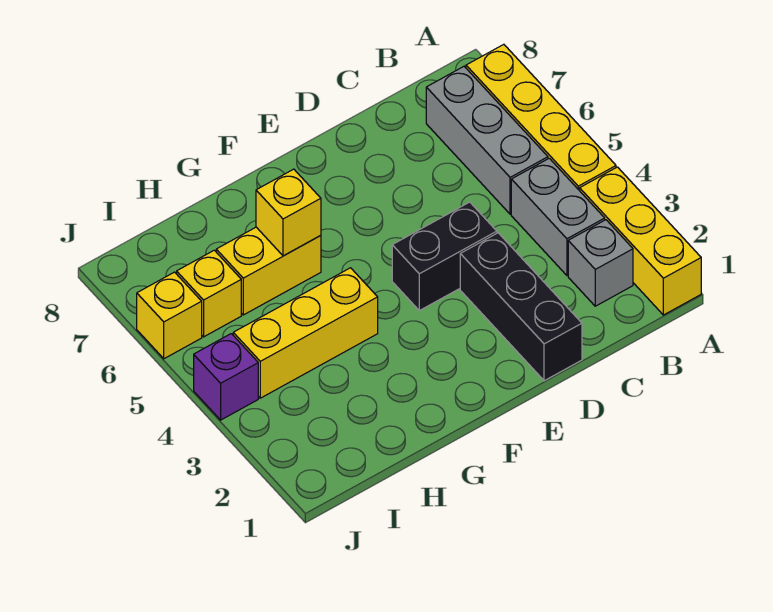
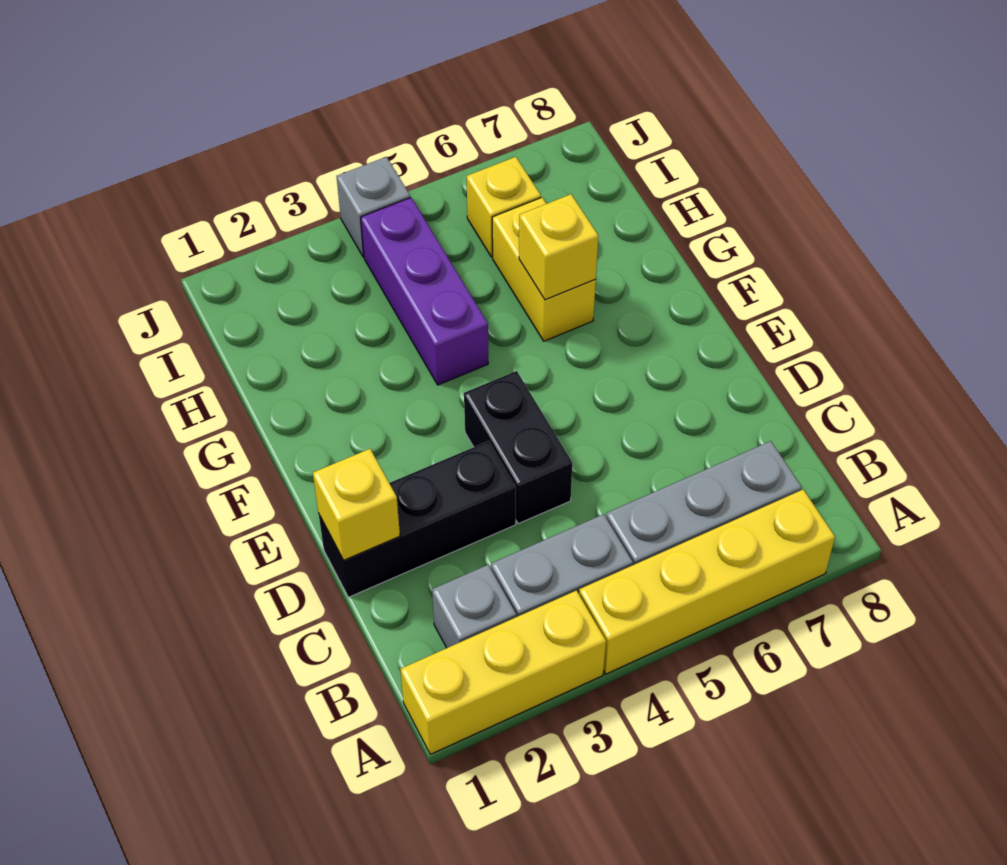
yellow brick G4:I4 level 1 -> purple brick G4:I4 level 1
purple brick J4 level 1 -> grey brick J4 level 1
yellow brick J6 level 1 -> yellow brick D1 level 2

